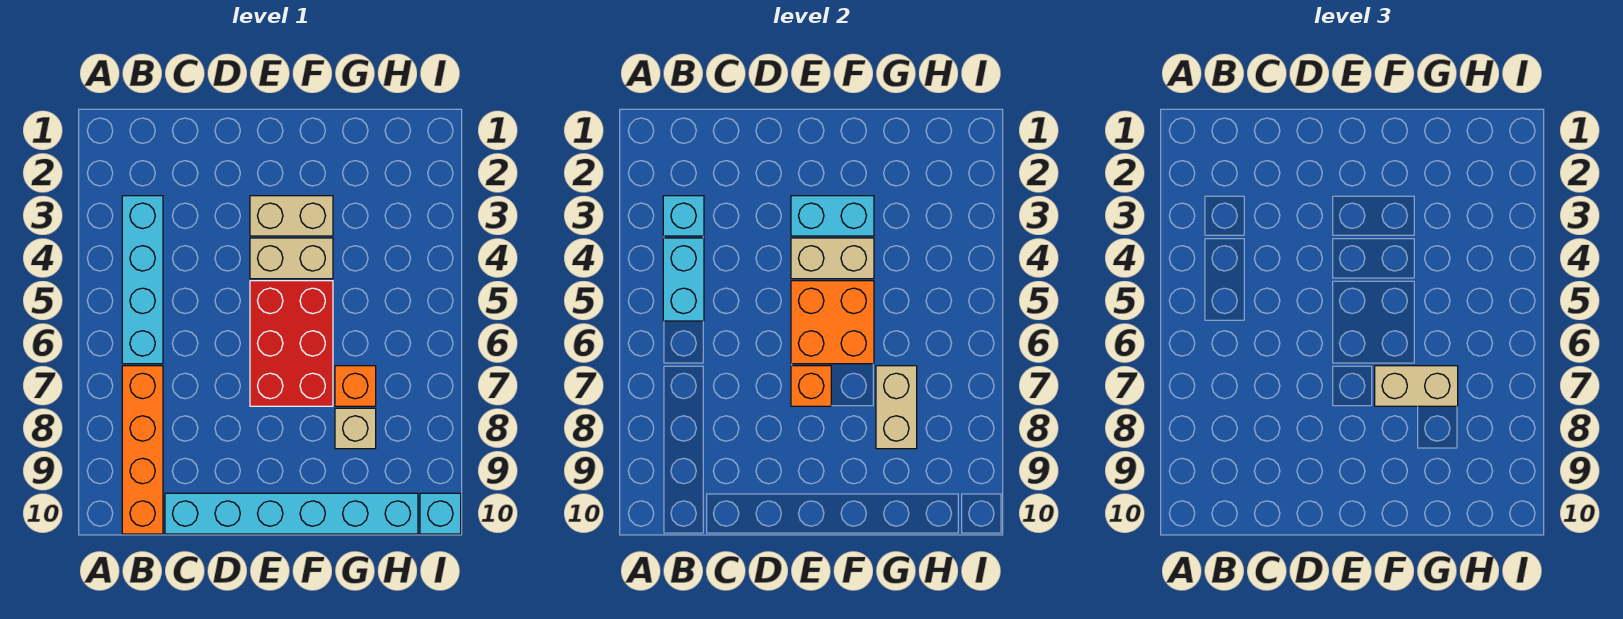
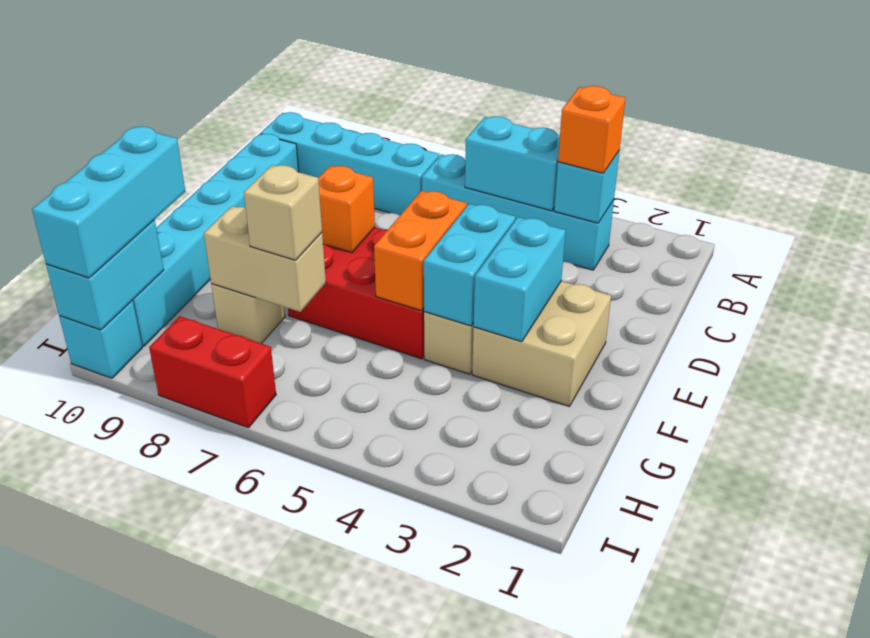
orange brick B7:B10 level 1 -> cyan brick B7:B10 level 1
tan brick E3:F3 level 1 -> tan brick E2:F3 level 1
tan brick E4:F4 level 2 -> cyan brick E4:F4 level 2
orange brick E5:F6 level 2 -> orange brick E5:F5 level 2
tan brick F7:G7 level 3 -> tan brick G7 level 3
orange brick G7 level 1 -> orange brick B3 level 3
none -> cyan brick G10:I10 level 3
none -> cyan brick H10:I10 level 2
none -> red brick I7:I8 level 1

